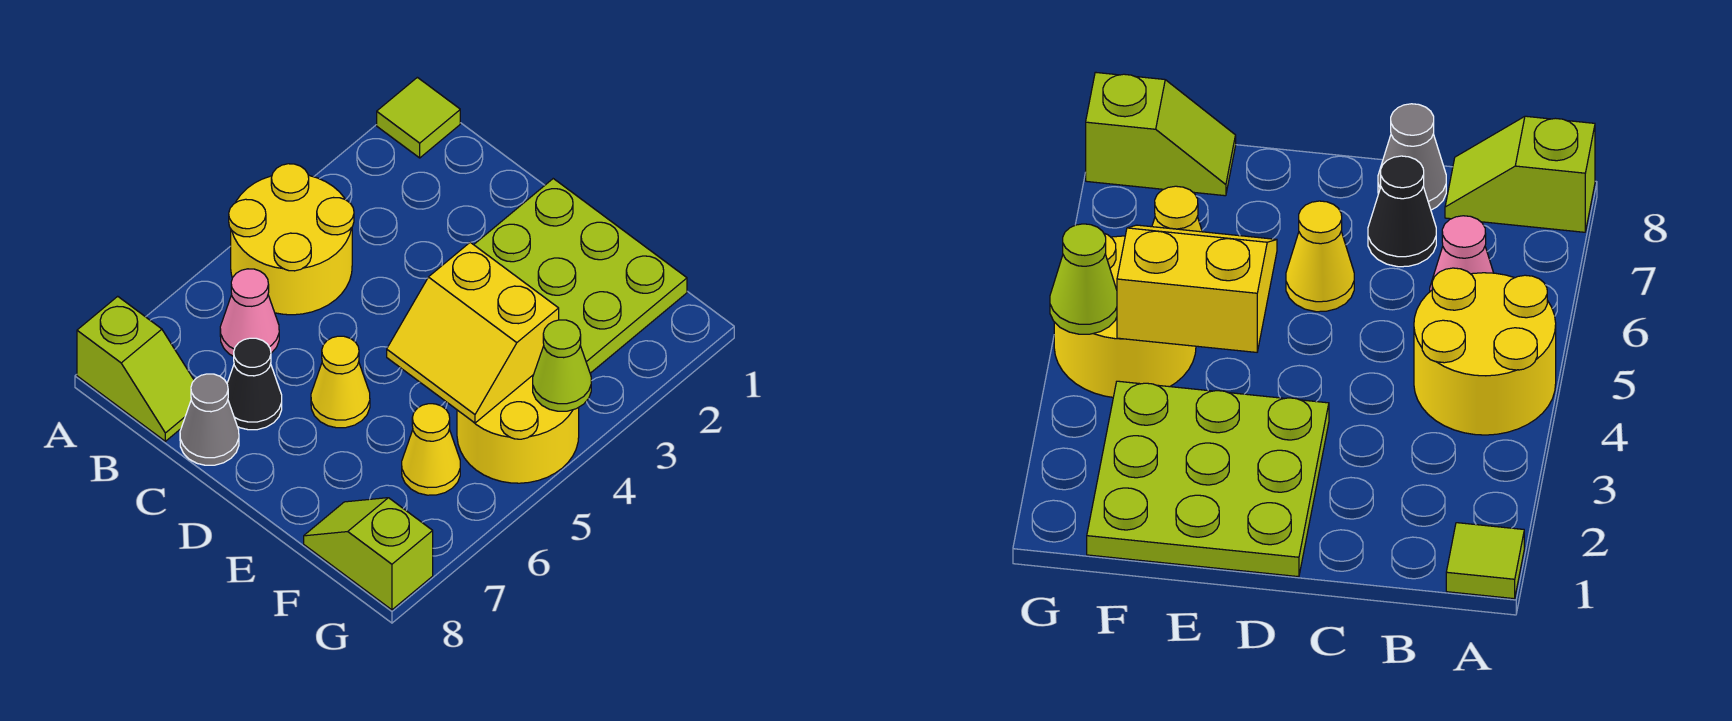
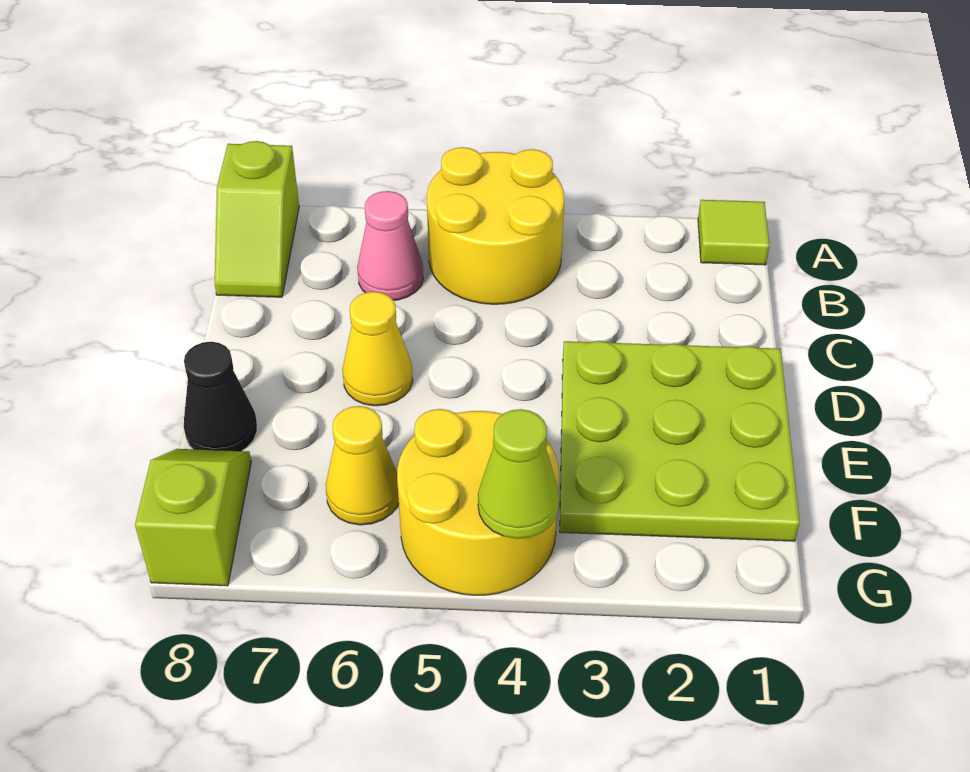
black cone C7 level 1 -> black cone E8 level 1
grey cone C8 level 1 -> none
yellow slope E4:F5 level 2 top 4 -> none

